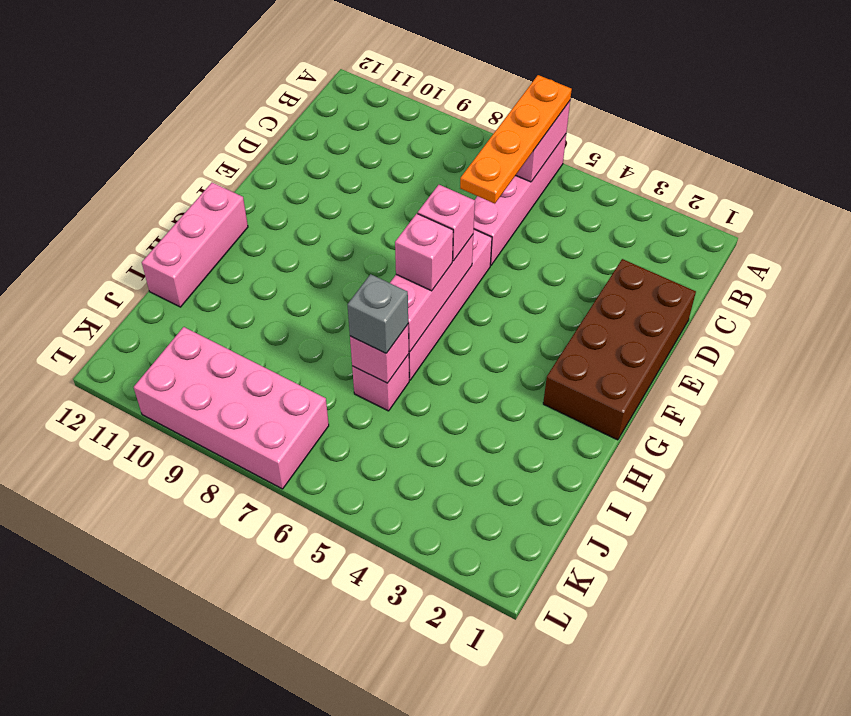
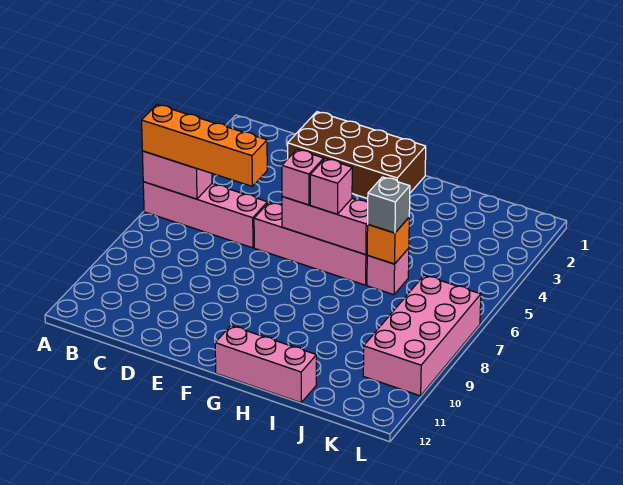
orange plate A6:D6 level 3 -> orange brick A6:D6 level 3
pink brick I6 level 2 -> orange brick I6 level 2

